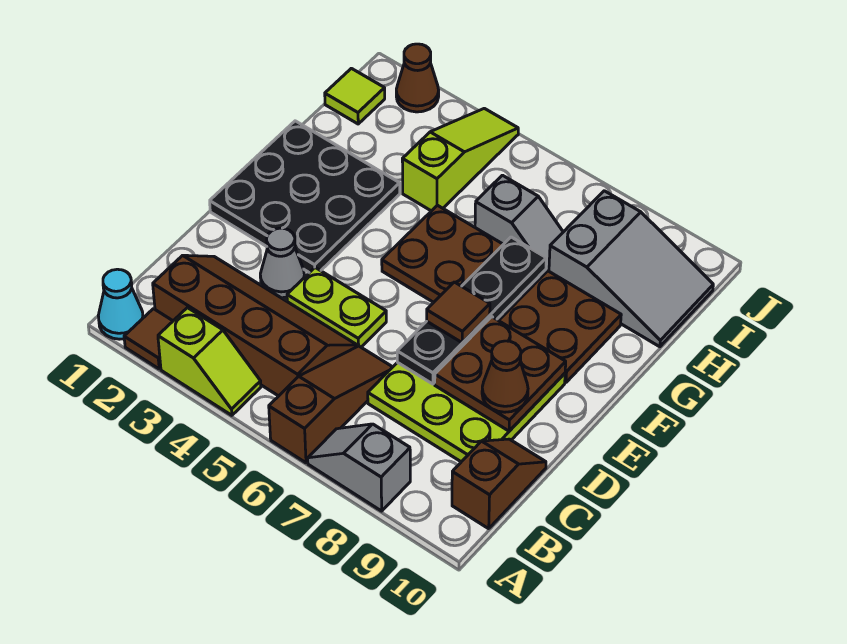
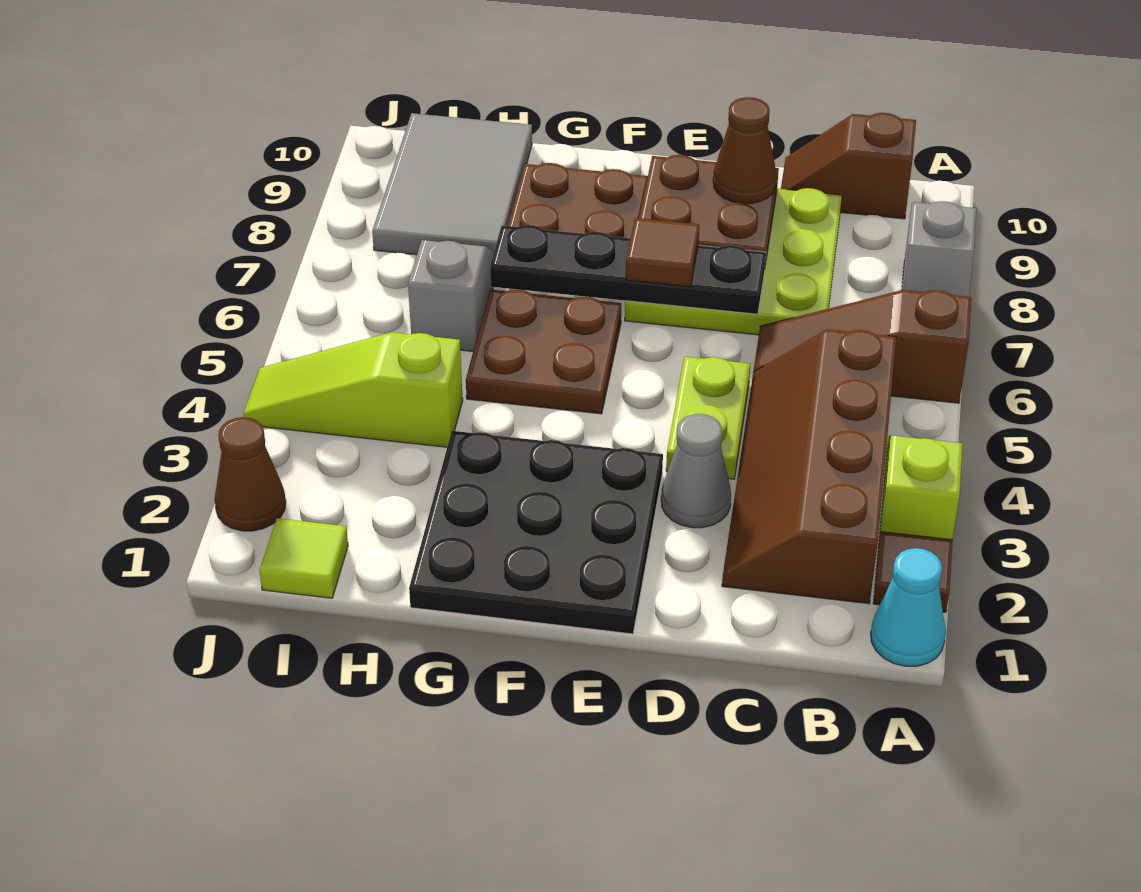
grey slope H8:I10 level 1 top 8 -> grey tile H8:I10 level 1

